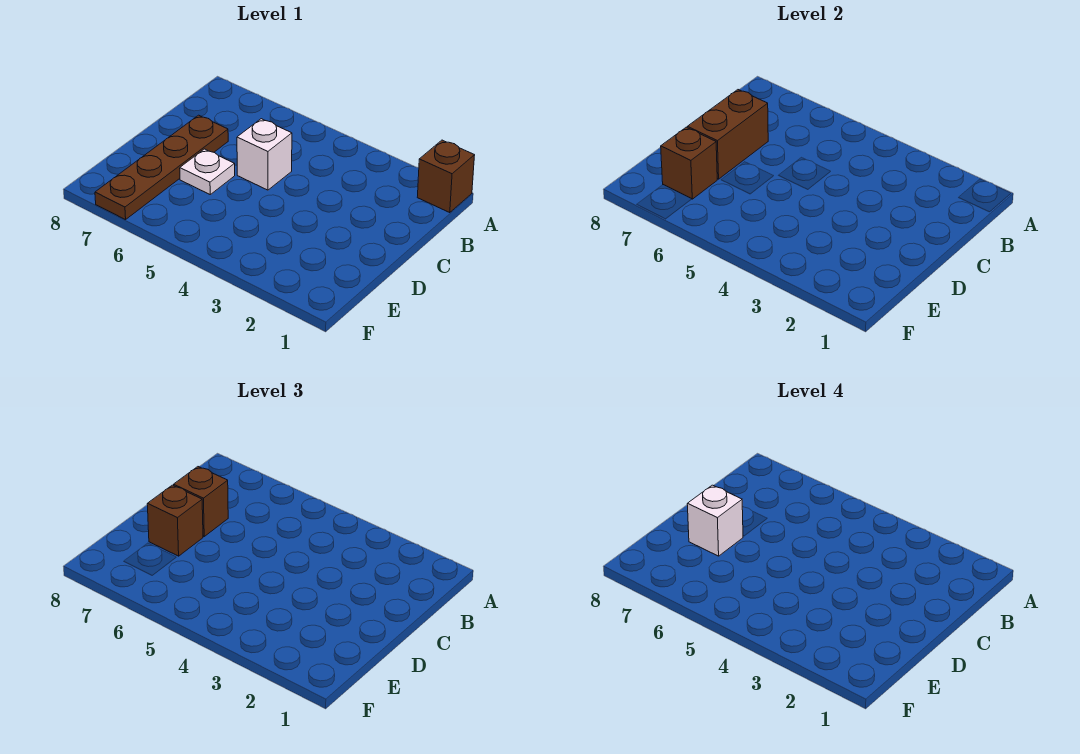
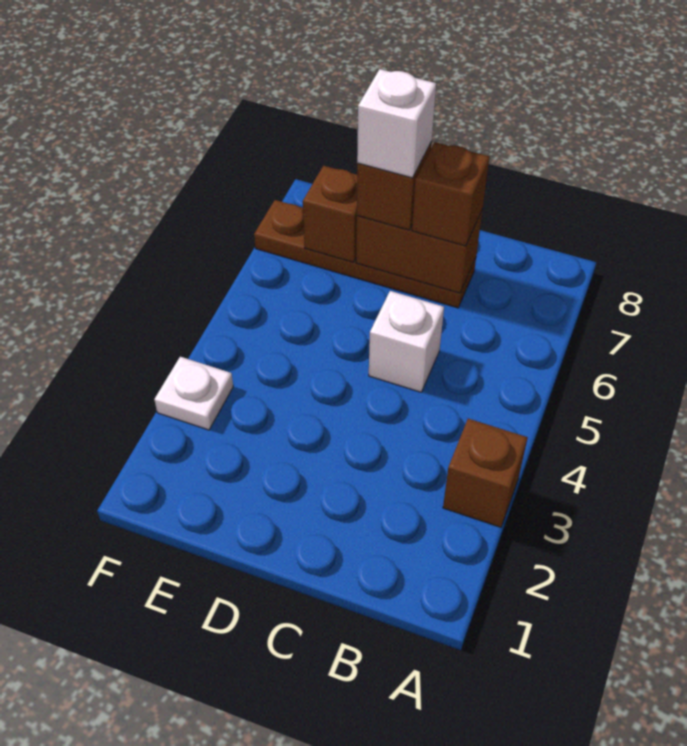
brown brick A1 level 1 -> brown brick A3 level 1
white plate D6 level 1 -> white plate F3 level 1

